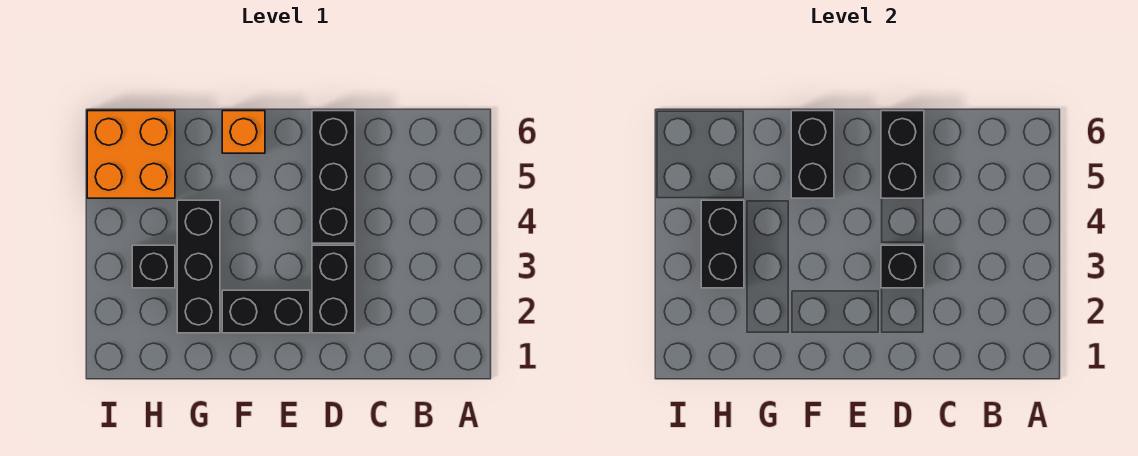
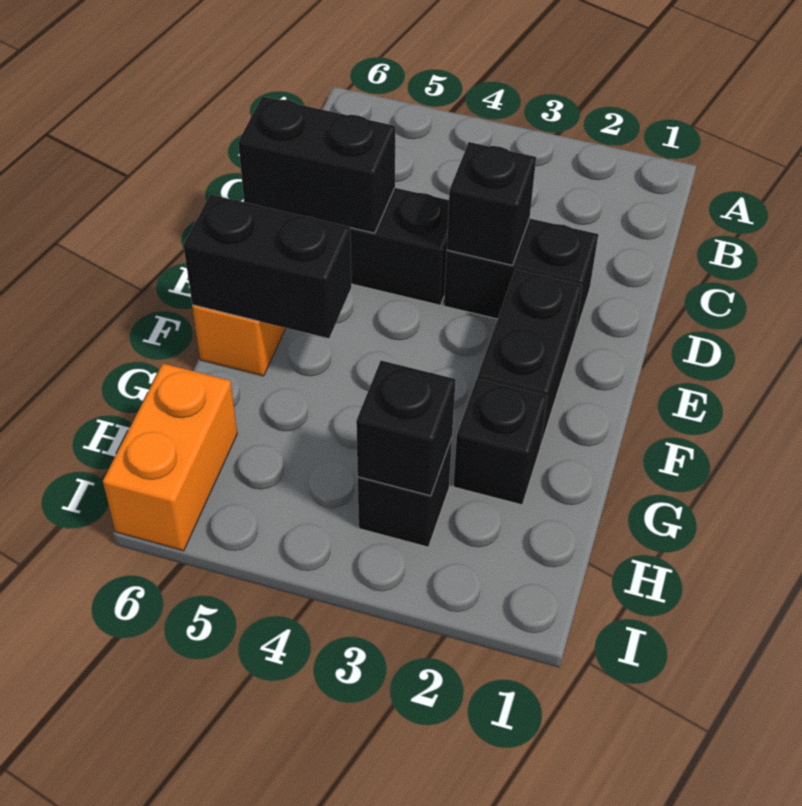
black brick G2:G4 level 1 -> black brick G2 level 1
black brick H3:H4 level 2 -> black brick H3 level 2
orange brick H5:I6 level 1 -> orange brick H6:I6 level 1

